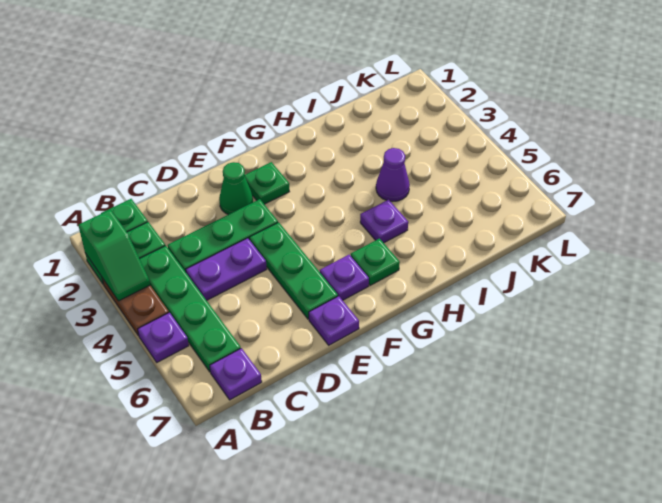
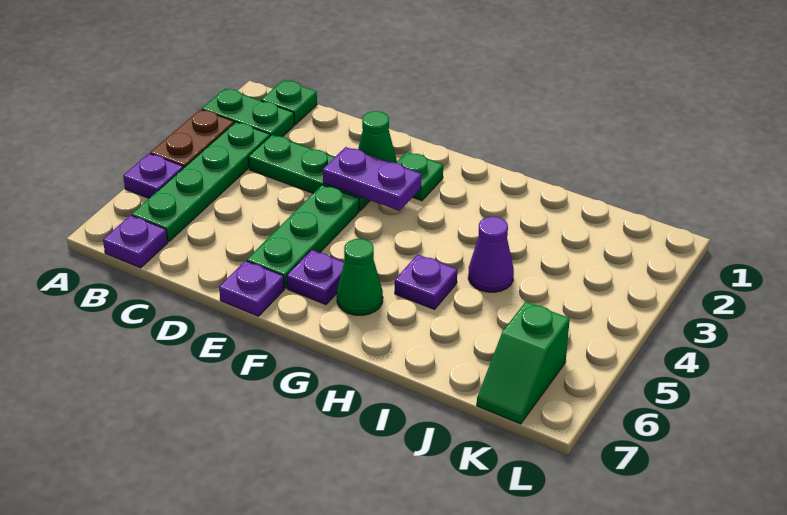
green slope A2:A3 level 2 top 2 -> green slope K6:K7 level 1 top 6
purple plate C4:D4 level 1 -> purple plate E3:F3 level 2
green plate G6 level 1 -> green cone G6 level 1

